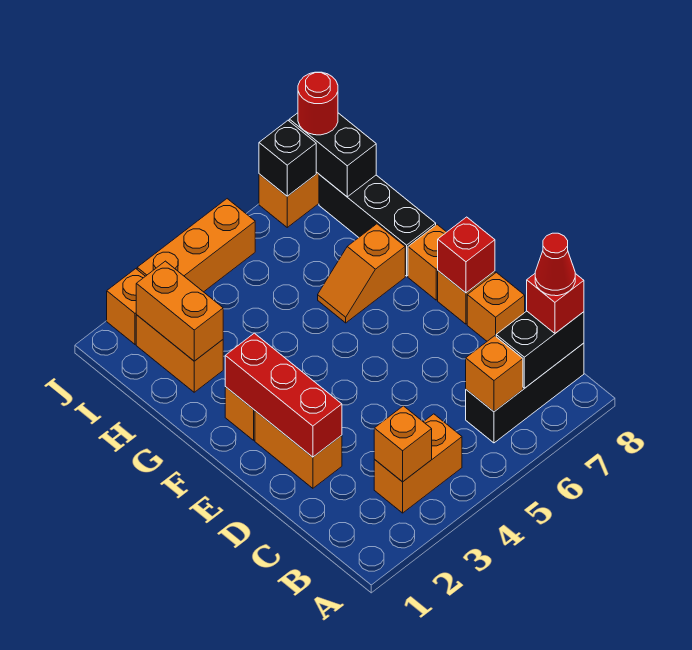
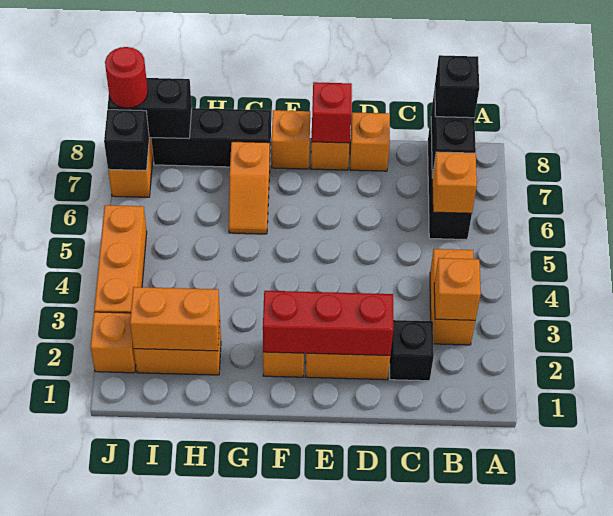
red brick B8 level 3 -> black brick B8 level 3
red cone B8 level 4 -> none
none -> black brick C2 level 1

